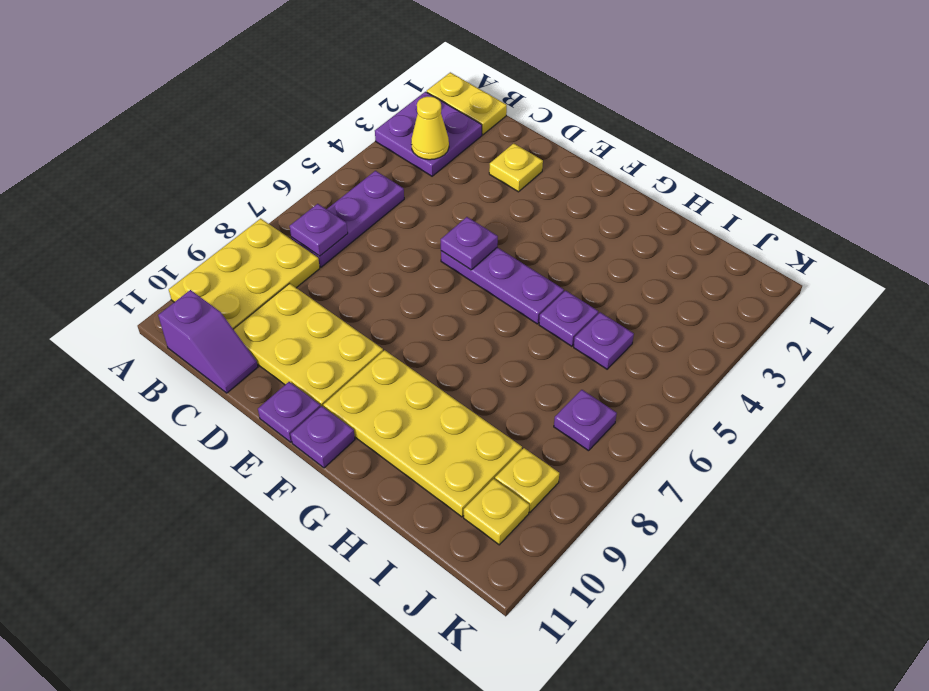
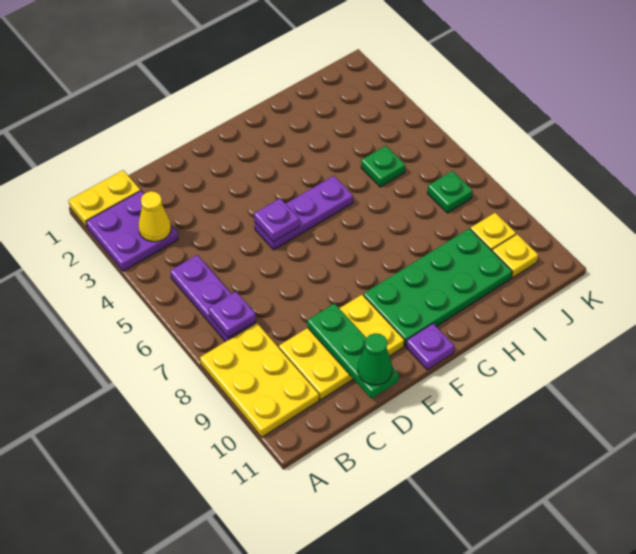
purple slope B11:C11 level 1 top B -> none
yellow plate D2 level 1 -> none
none -> green plate D9:D11 level 2
none -> green cone D11 level 3
purple plate E11 level 1 -> none
yellow plate F9:I10 level 1 -> green plate F9:I10 level 1
purple plate H5 level 1 -> none
purple plate I5 level 1 -> green plate I5 level 1
purple plate J7 level 1 -> green plate J7 level 1

